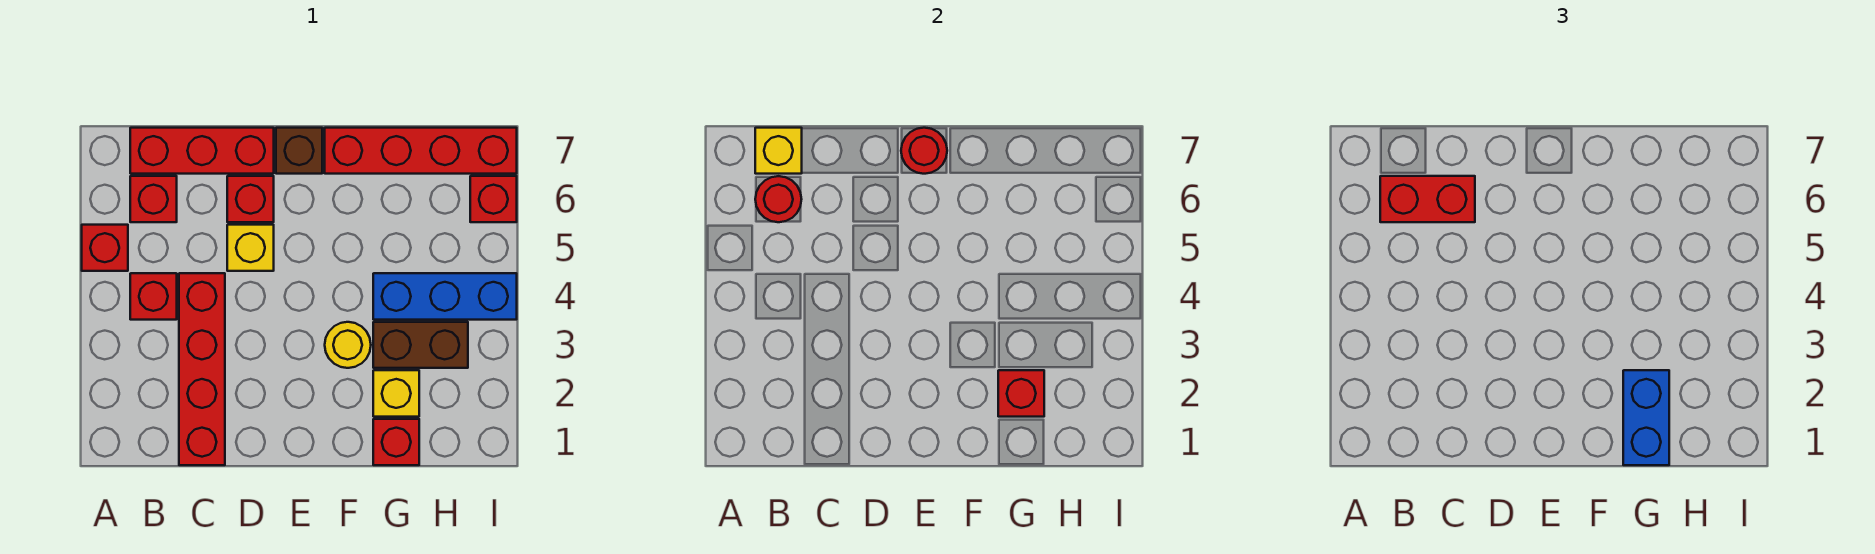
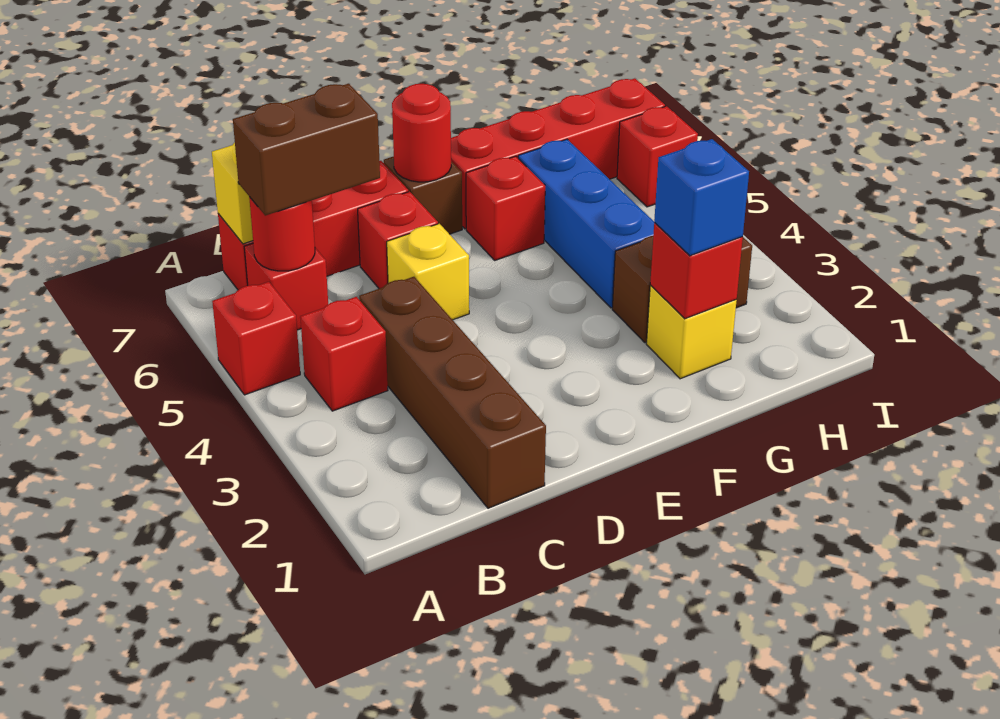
red brick B6:C6 level 3 -> brown brick B6:C6 level 3
red brick C1:C4 level 1 -> brown brick C1:C4 level 1
yellow round brick F3 level 1 -> none
red brick G1 level 1 -> red brick F6 level 1
blue brick G1:G2 level 3 -> blue brick G2 level 3
blue brick G4:I4 level 1 -> blue brick G4:G6 level 1

